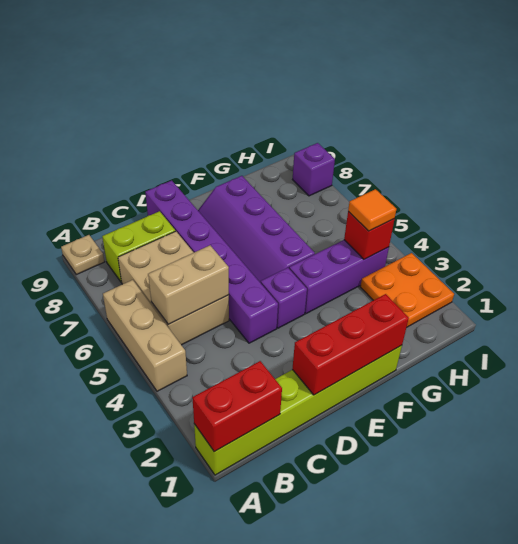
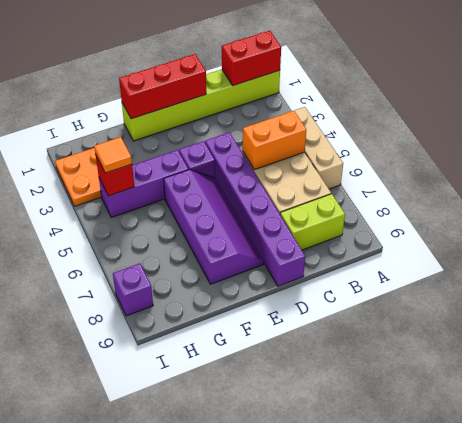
tan plate A9 level 1 -> none
tan brick B5:C5 level 2 -> orange brick B5:C5 level 2

